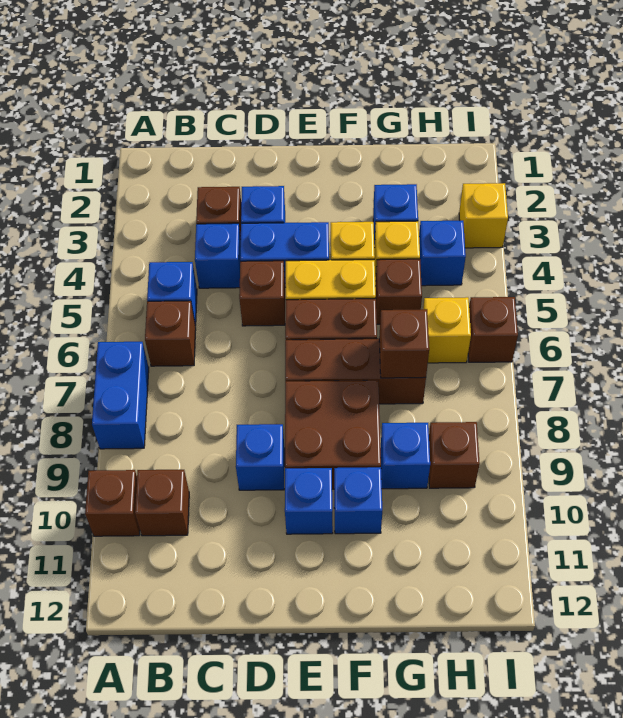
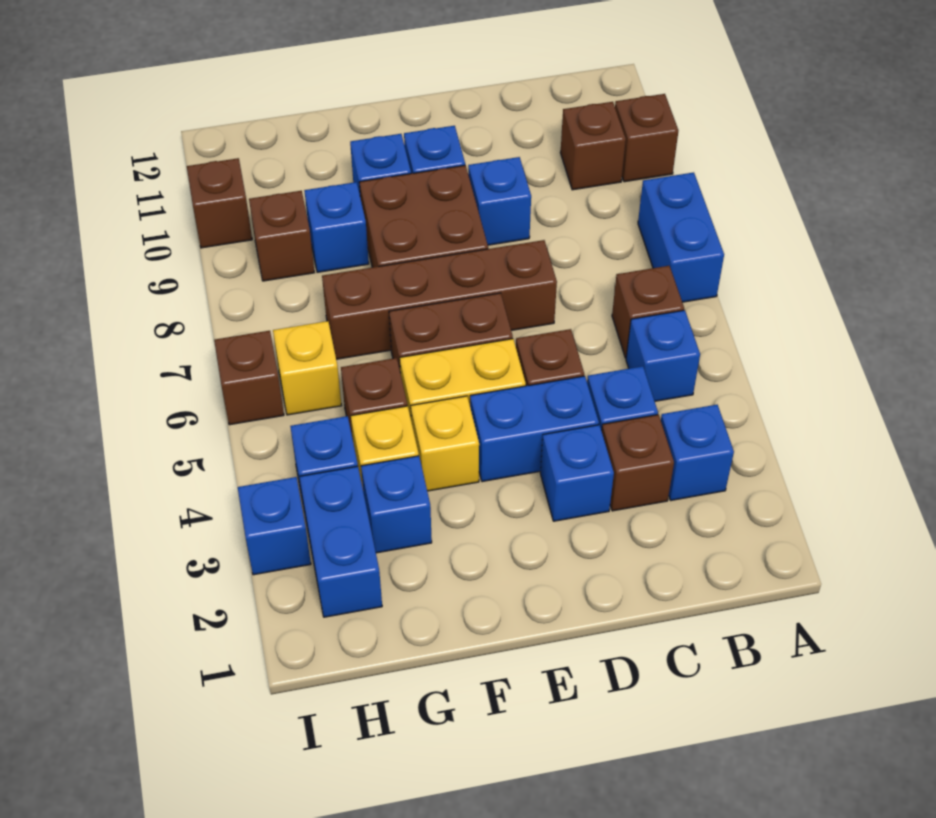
none -> blue brick B3 level 1
brown brick E7:G7 level 1 -> brown brick D7:G7 level 1
brown brick G7 level 2 -> brown brick I10 level 1
none -> blue brick H2:H3 level 1
yellow brick I3 level 1 -> blue brick I3 level 1

